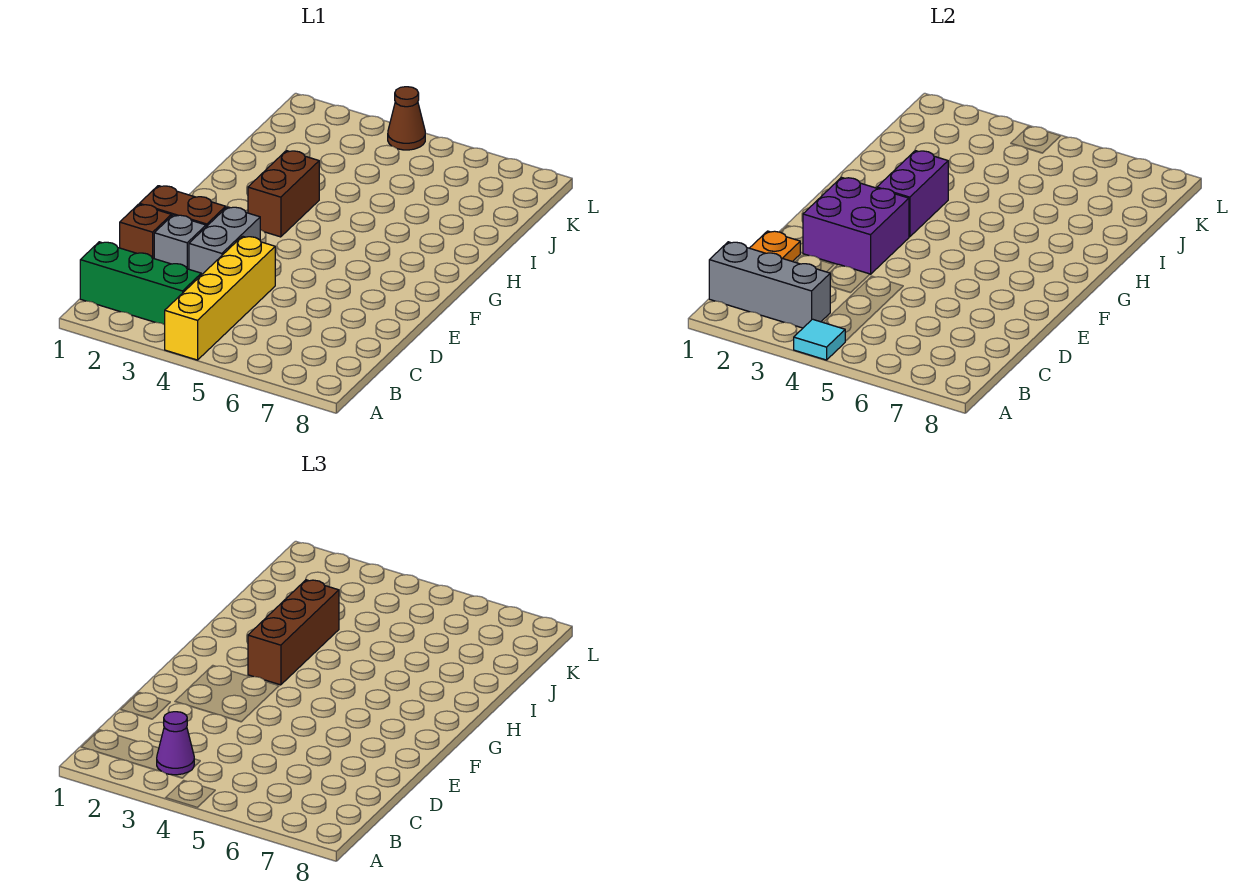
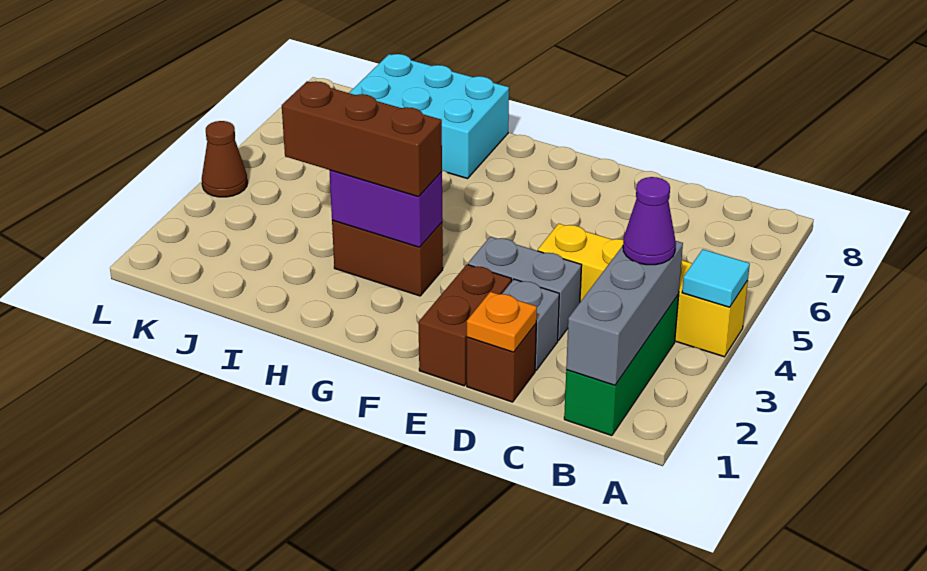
purple brick E2:F3 level 2 -> none
none -> cyan brick H7:J8 level 1

